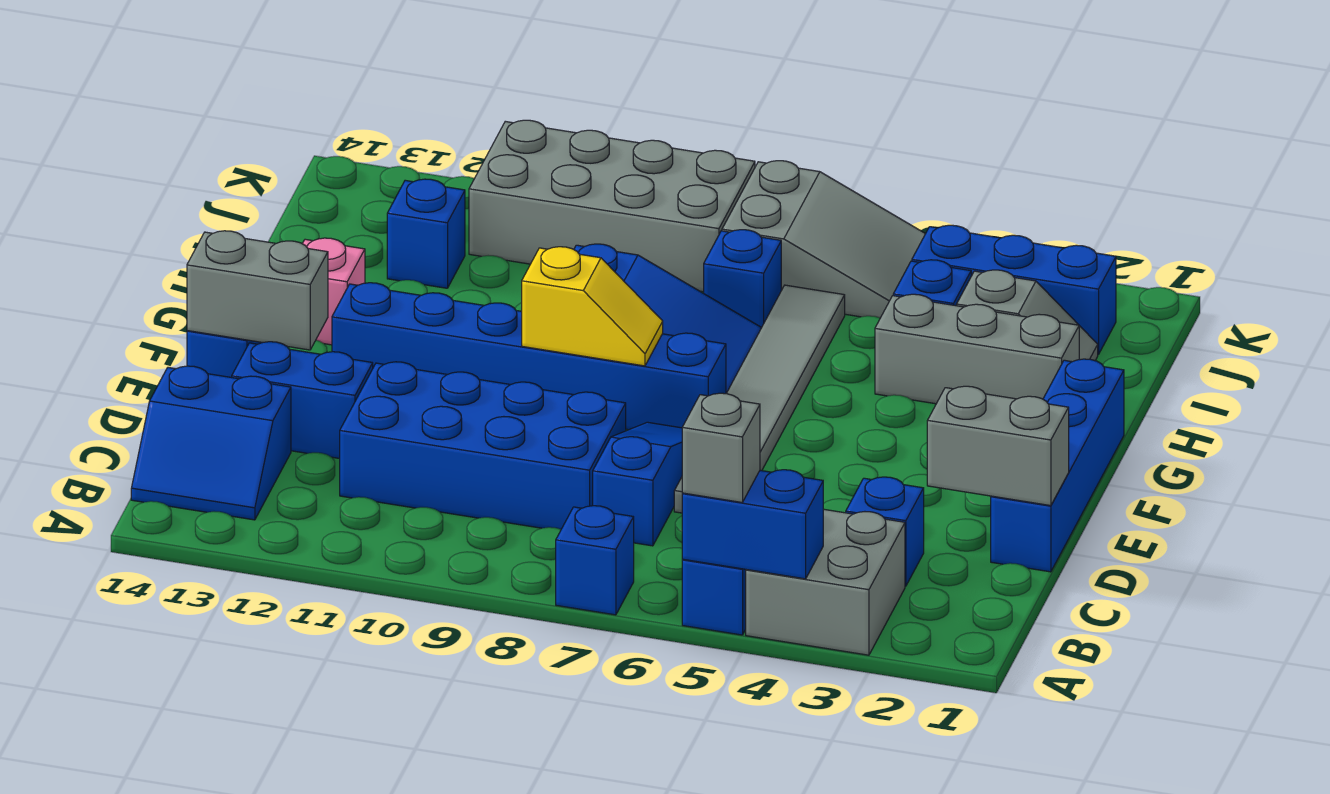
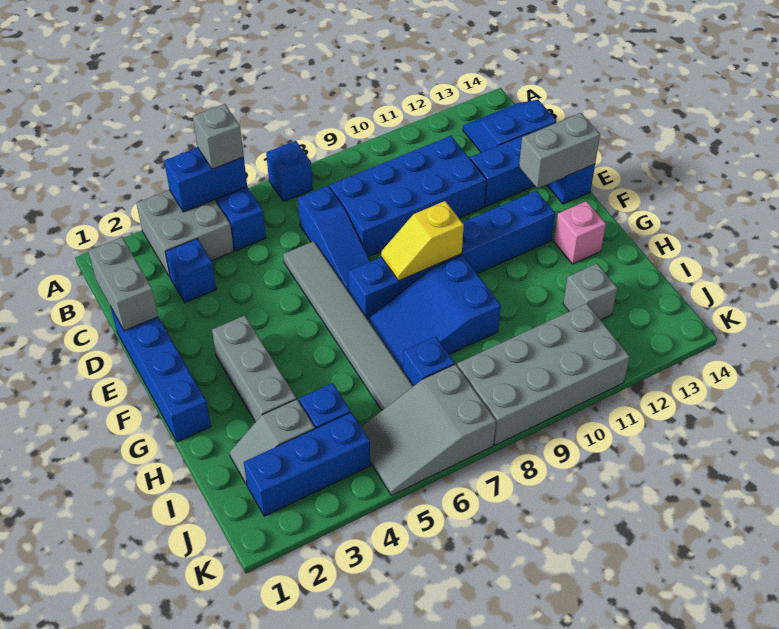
grey brick D1:D2 level 2 -> grey brick C1:D1 level 2
grey brick H2:H4 level 1 -> grey brick F3:H3 level 1
blue brick I12 level 1 -> grey brick I12 level 1

